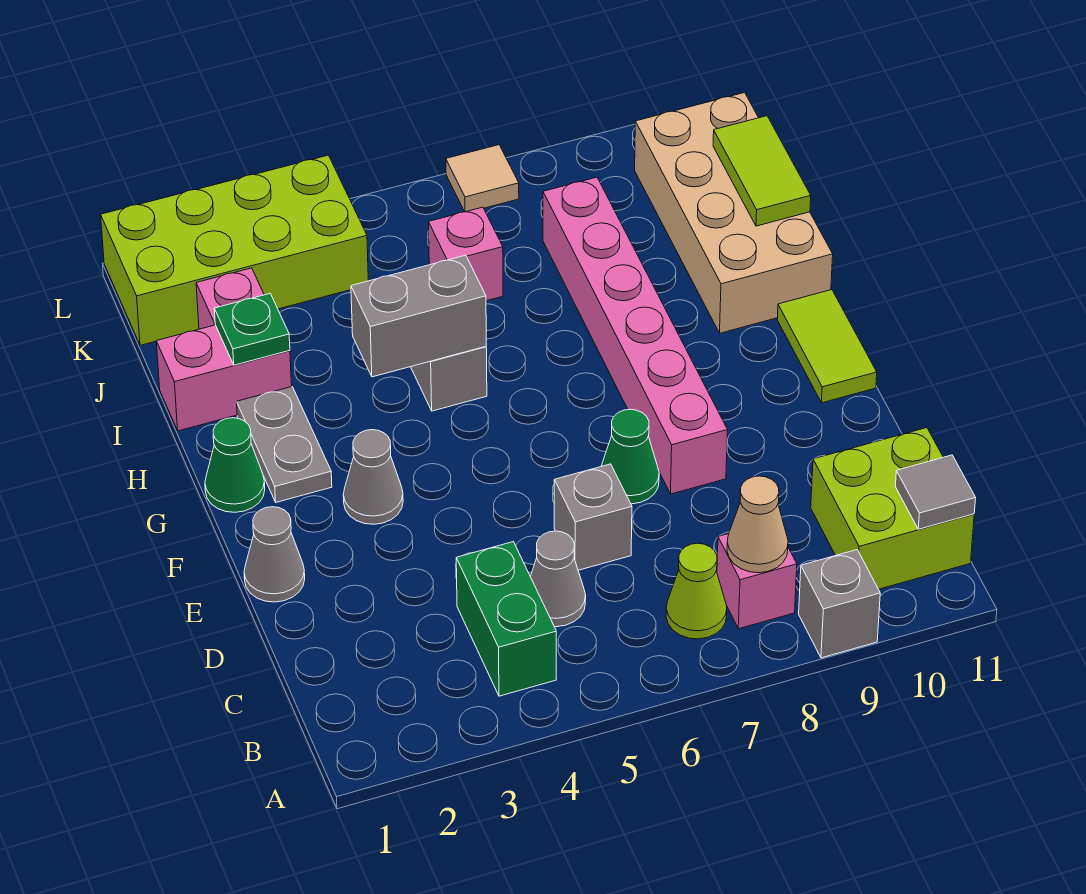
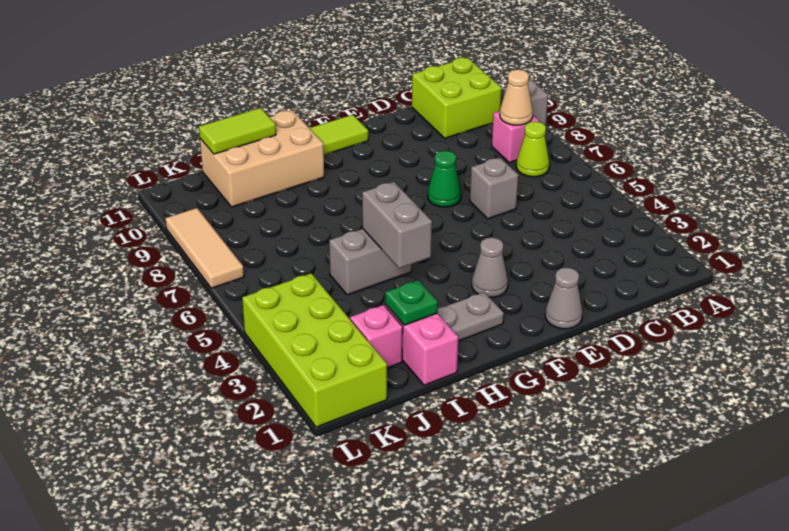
green brick B4:C4 level 1 -> none
grey tile B11 level 2 -> none
grey cone C5 level 1 -> none
pink brick E8:J8 level 1 -> none
green cone G1 level 1 -> none
tan brick H10:K11 level 1 -> tan brick H10:J11 level 1
pink brick J6 level 1 -> none
tan tile L7 level 1 -> tan tile L7:L9 level 1

